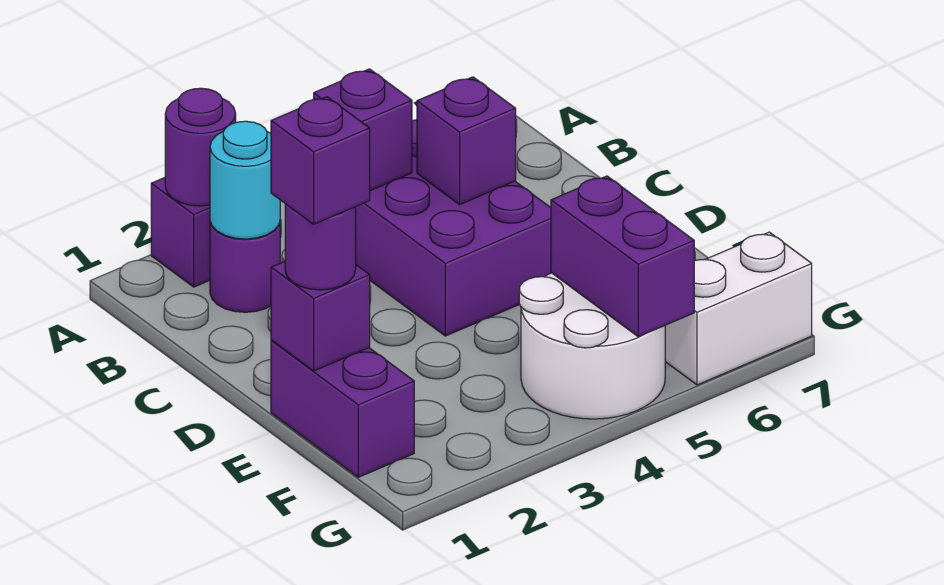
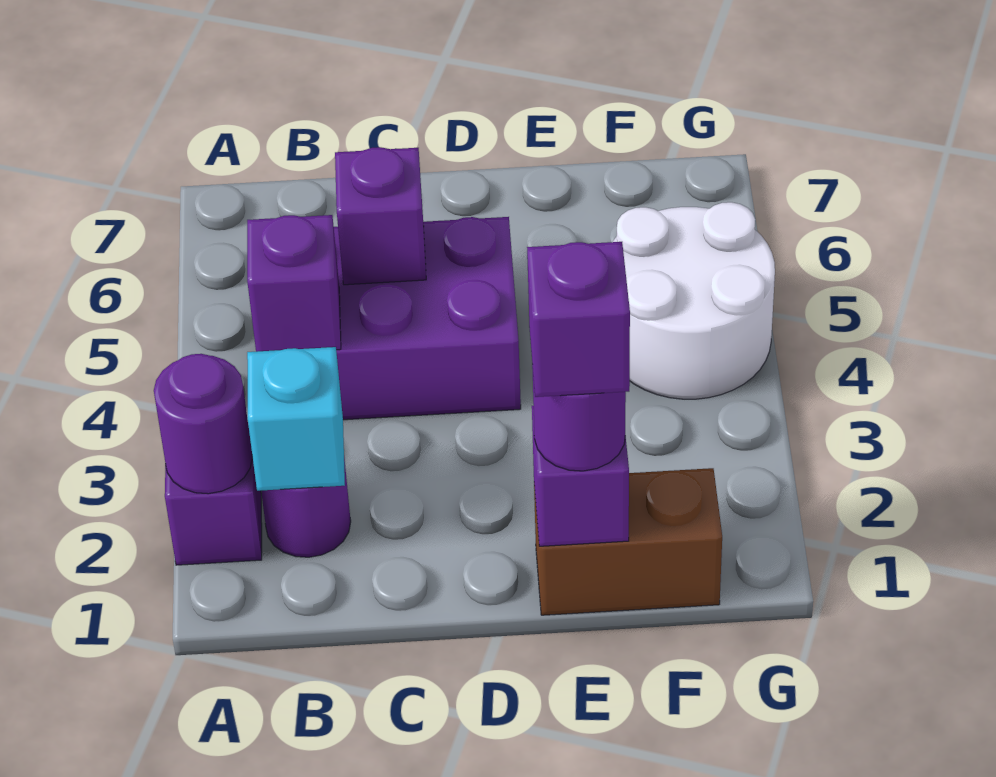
cyan round brick B2 level 2 -> cyan brick B2 level 2
purple brick E1:F1 level 1 -> brown brick E1:F1 level 1
purple brick F5:G5 level 2 -> none
white brick G6:G7 level 1 -> none

